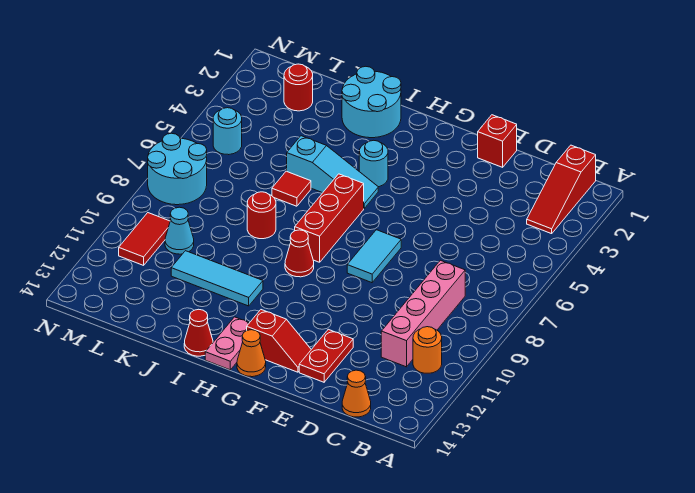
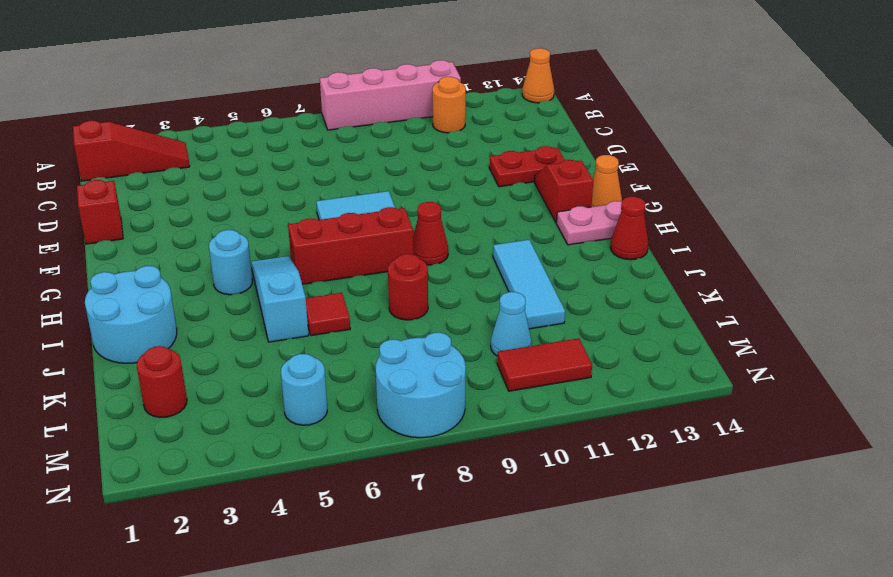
pink brick C8:C11 level 1 -> pink brick A8:A11 level 1
orange cone C14 level 1 -> orange cone A14 level 1

